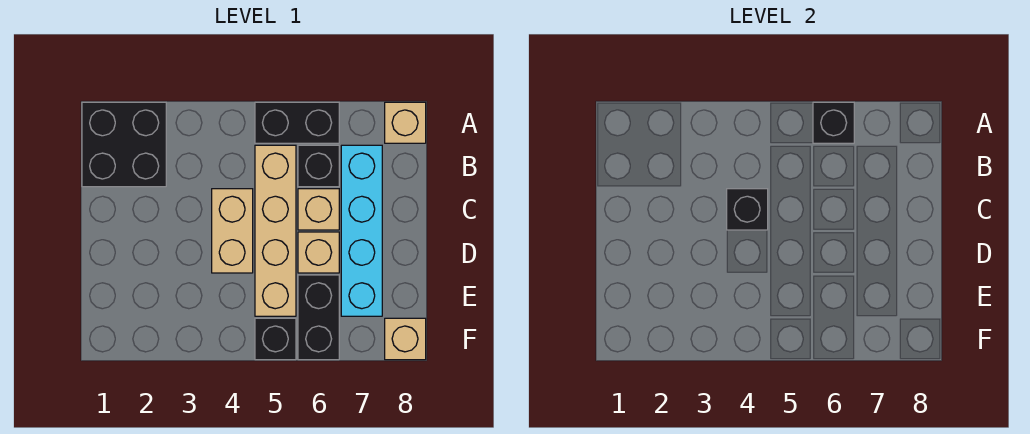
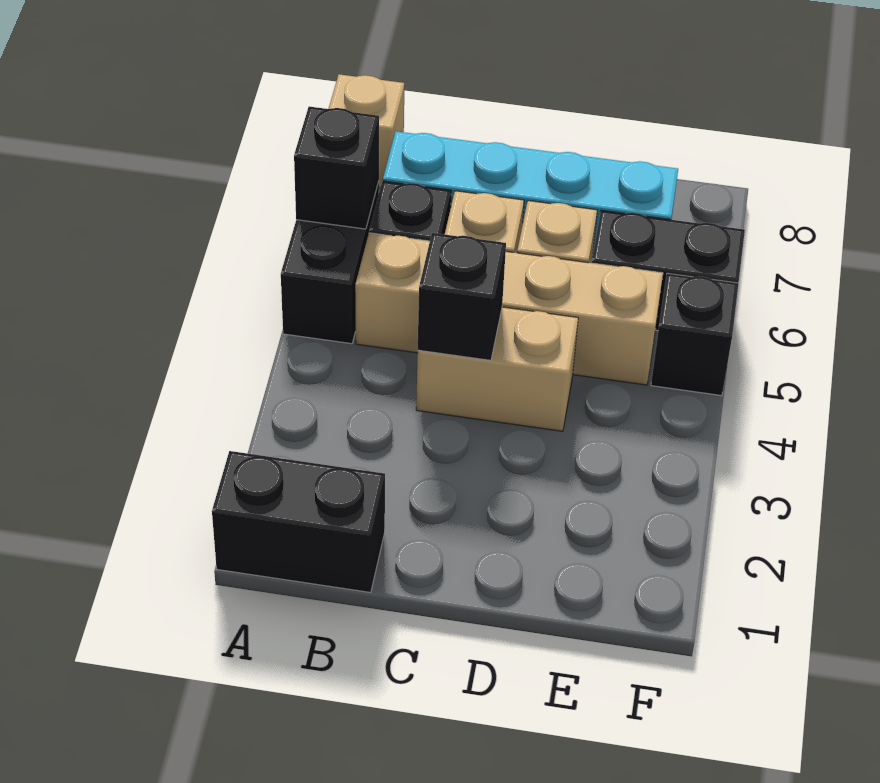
black brick A1:B2 level 1 -> black brick A1:B1 level 1
tan brick F8 level 1 -> none

